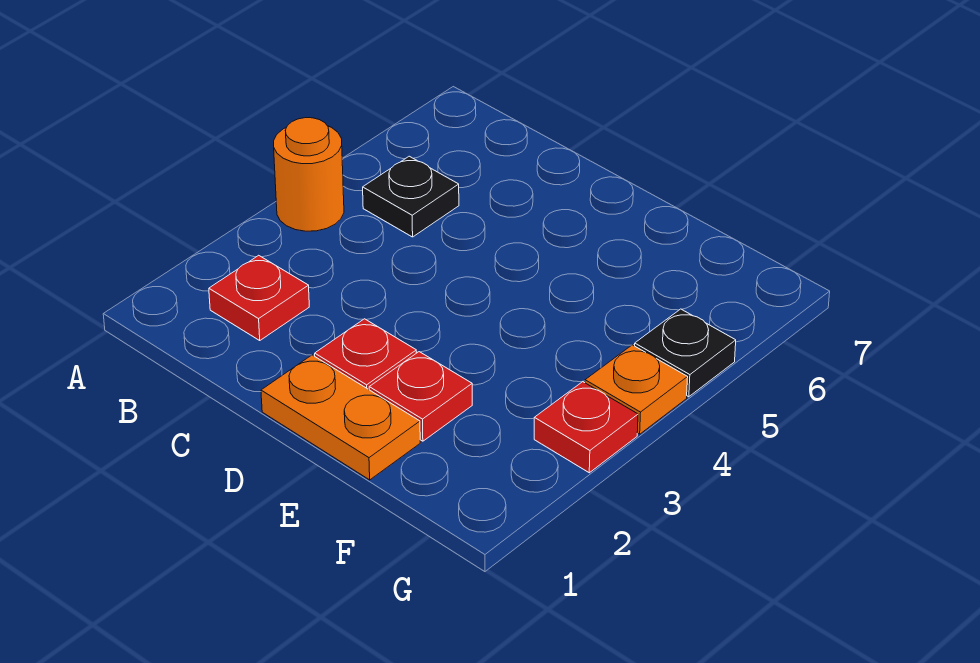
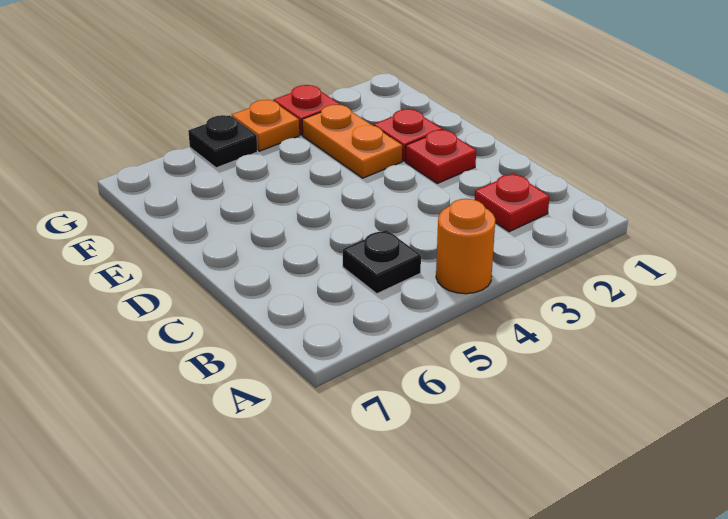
orange plate D1:E1 level 1 -> orange plate E3:F3 level 1

